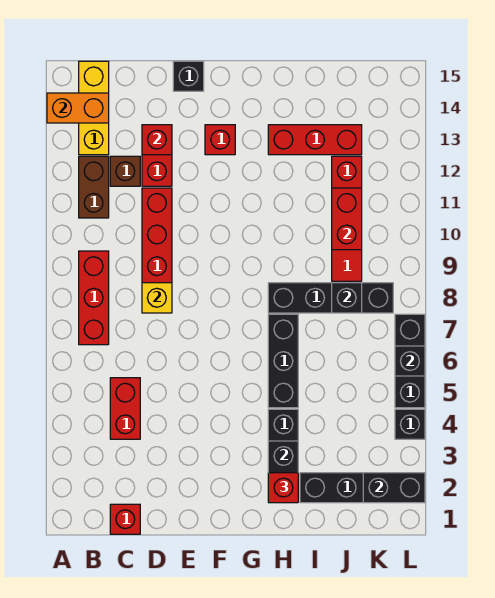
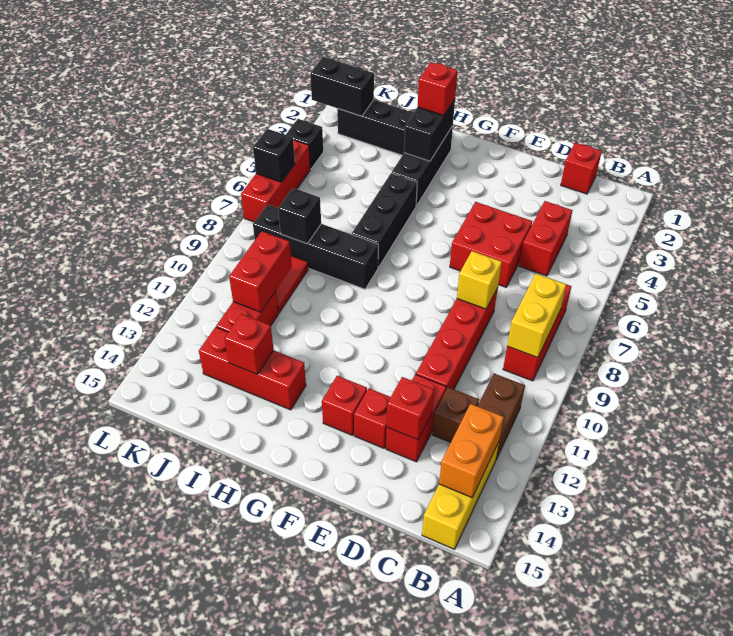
orange brick A14:B14 level 2 -> orange brick B13:B14 level 2
none -> yellow brick B8:B9 level 2
none -> red brick D5:E6 level 1
none -> red brick E13 level 1
black brick E15 level 1 -> none
none -> red brick I13 level 2
black brick L5:L7 level 1 -> red brick L5:L7 level 1

